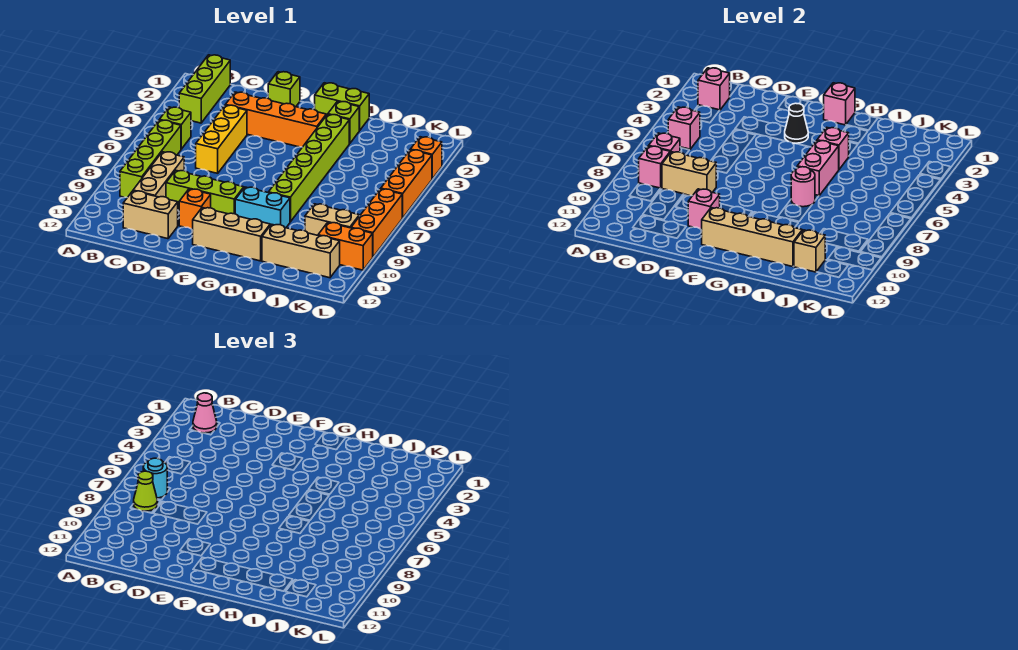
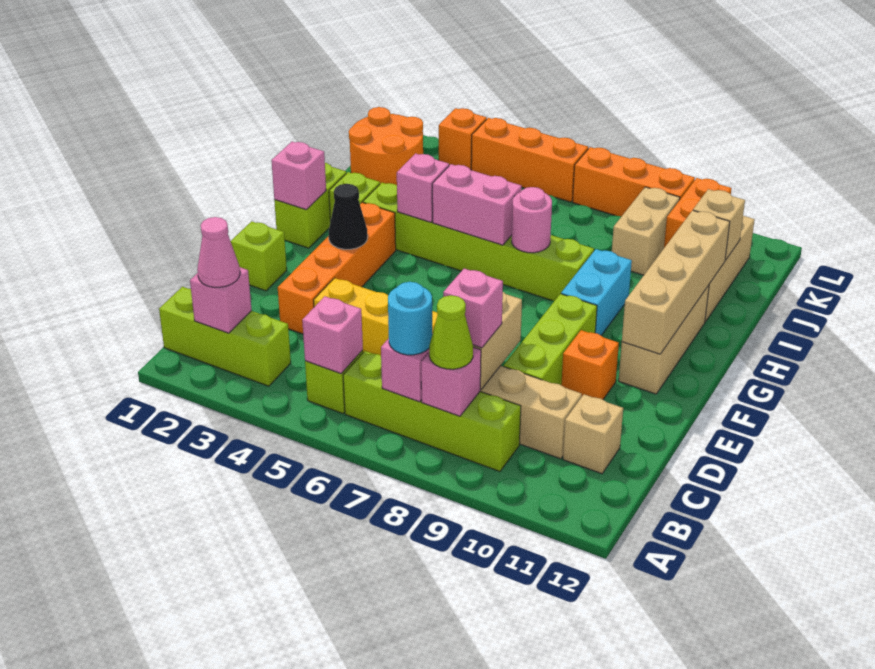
tan brick C11:D11 level 1 -> tan brick C11 level 1
pink brick E10 level 2 -> pink brick C8 level 3
none -> orange round brick J1:K2 level 1

